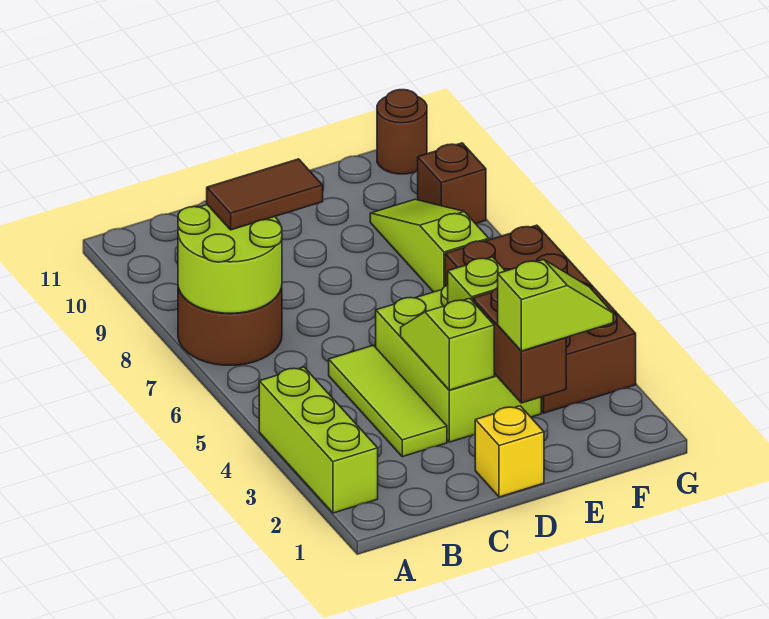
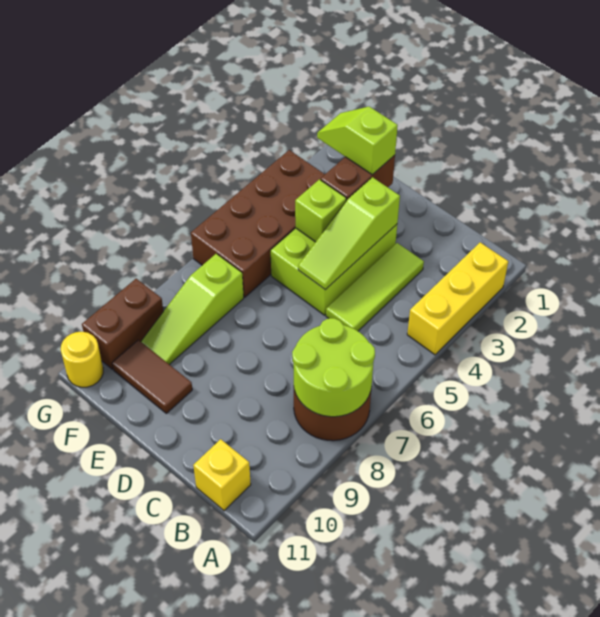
lime brick A2:A4 level 1 -> yellow brick A2:A4 level 1
brown tile B8:C8 level 3 -> brown tile E10:F10 level 1
yellow brick D1 level 1 -> yellow brick B11 level 1
lime slope D3:D4 level 2 top 3 -> lime slope D3:D5 level 2 top 3
brown brick G9 level 1 -> brown brick G9:G10 level 1
brown round brick G11 level 1 -> yellow round brick G11 level 1

